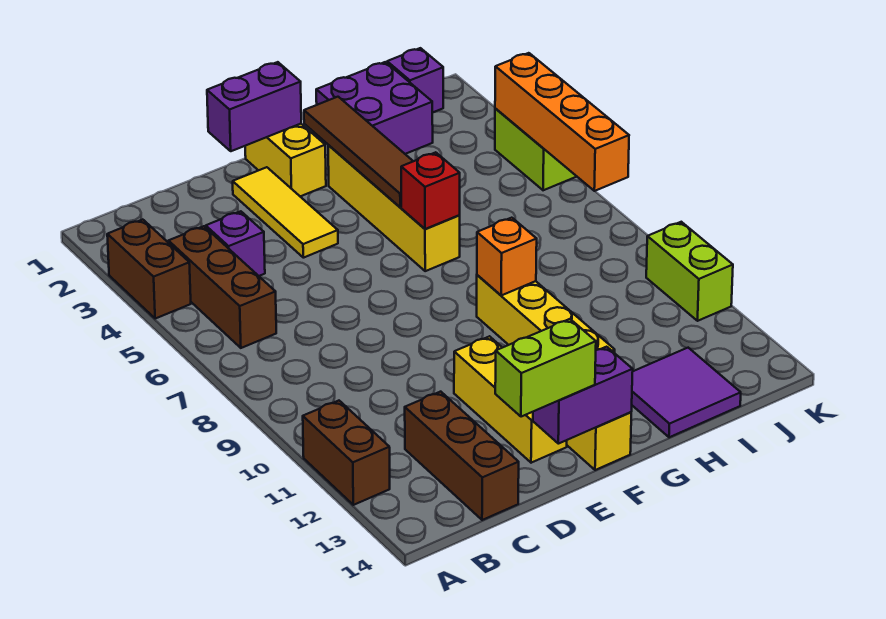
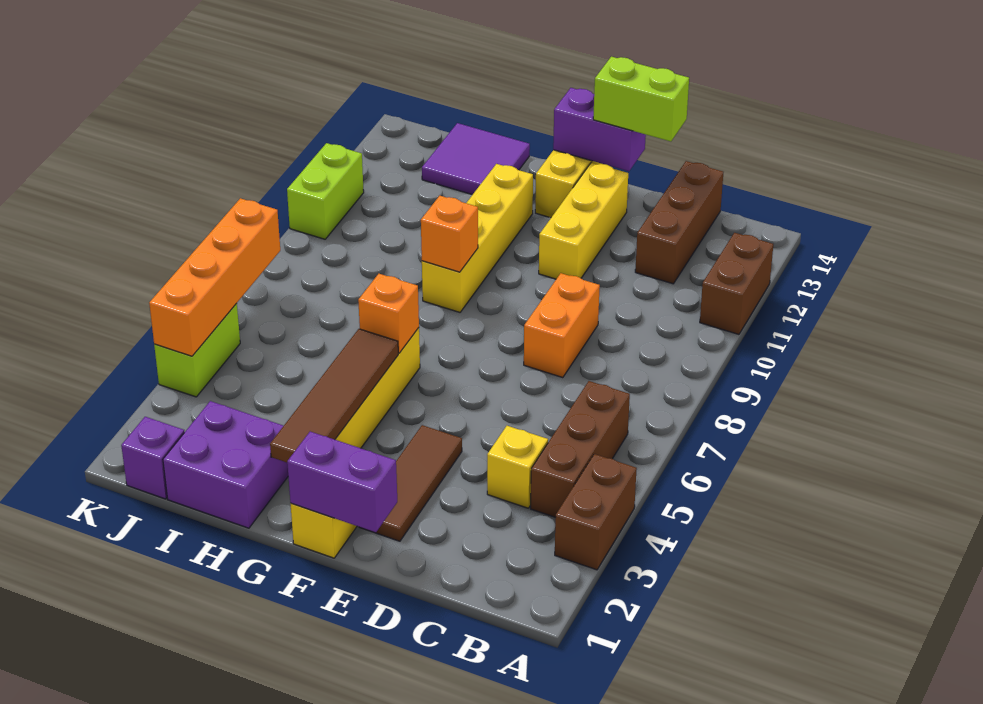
purple brick C4 level 1 -> yellow brick C4 level 1
none -> orange brick D8:D9 level 1
yellow tile E2:E4 level 1 -> brown tile E2:E4 level 1
red brick G6 level 2 -> orange brick G6 level 2

